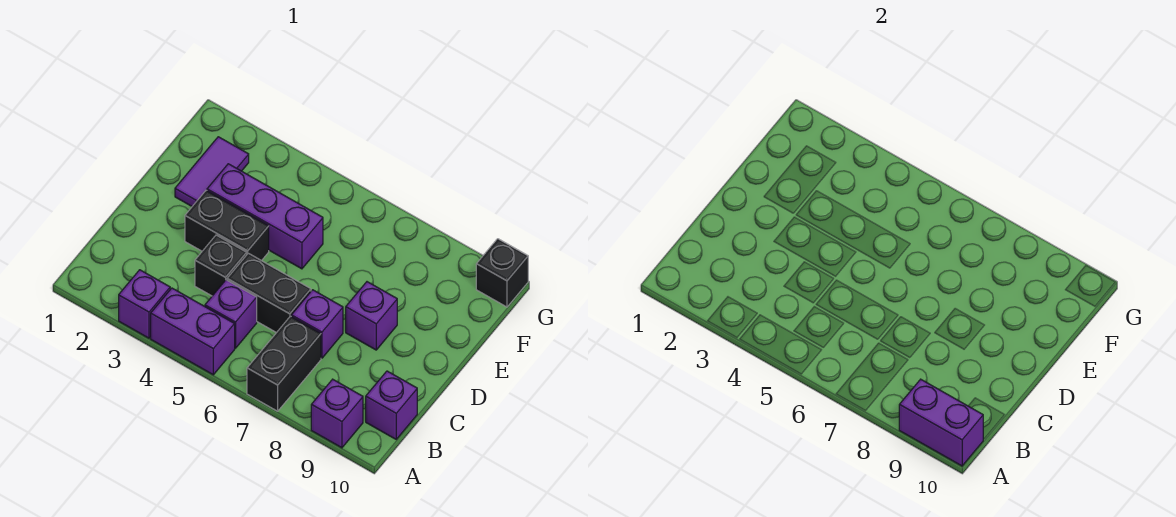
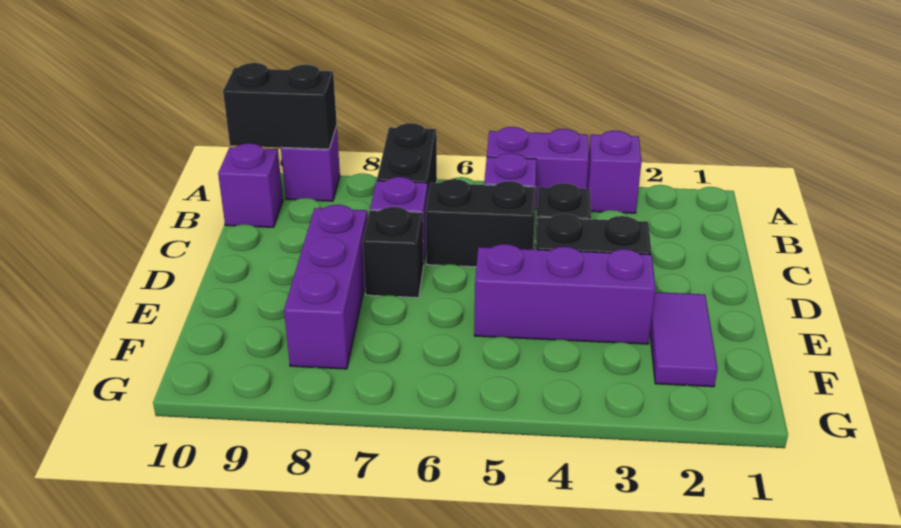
purple brick A9:A10 level 2 -> black brick A9:A10 level 2
purple brick D8 level 1 -> purple brick D8:F8 level 1
black brick G10 level 1 -> black brick D7 level 1

